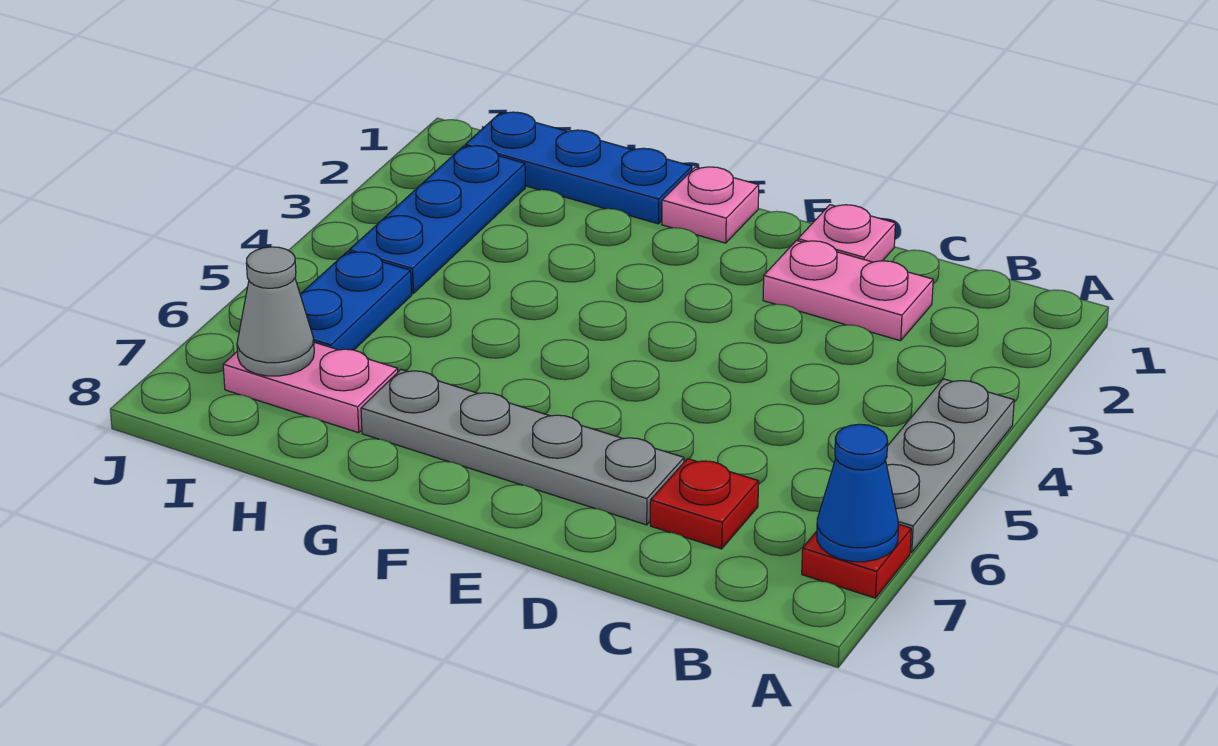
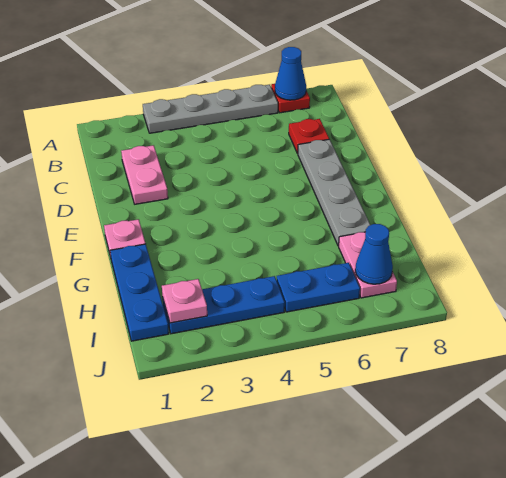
grey plate A4:A6 level 1 -> grey plate A3:A6 level 1
pink plate D1 level 1 -> pink plate I2 level 2
grey cone I7 level 2 -> blue cone I7 level 2

